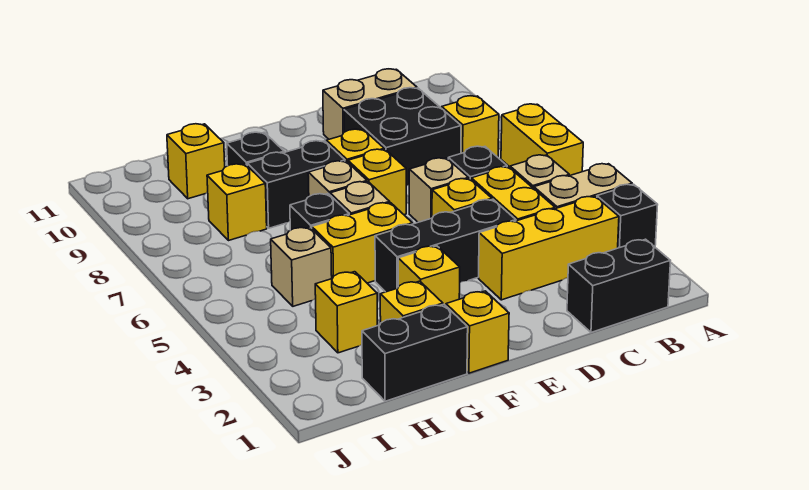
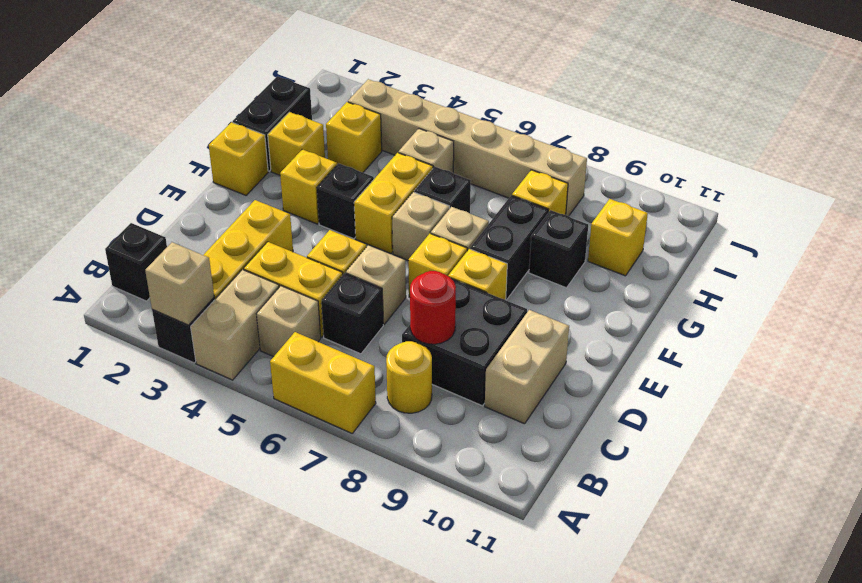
none -> tan brick A3 level 2
black brick B1:C1 level 1 -> black brick B1 level 1
yellow brick B8 level 1 -> yellow round brick B8 level 1
none -> red round brick C8 level 2
black brick D4:F4 level 1 -> black brick F4 level 1
none -> tan brick I3:I8 level 1

